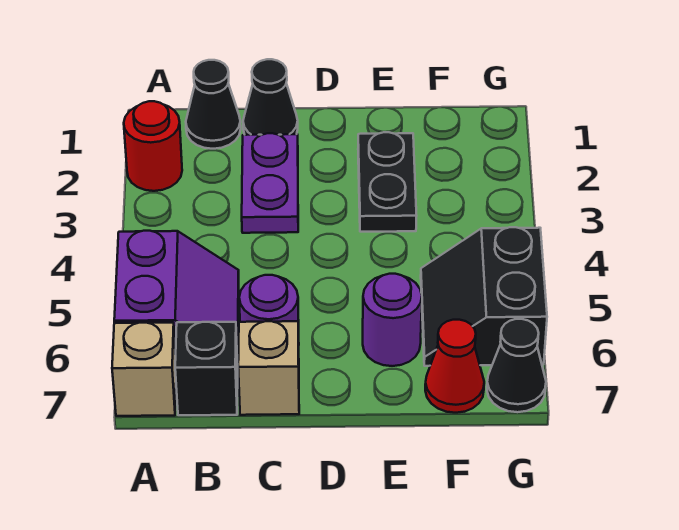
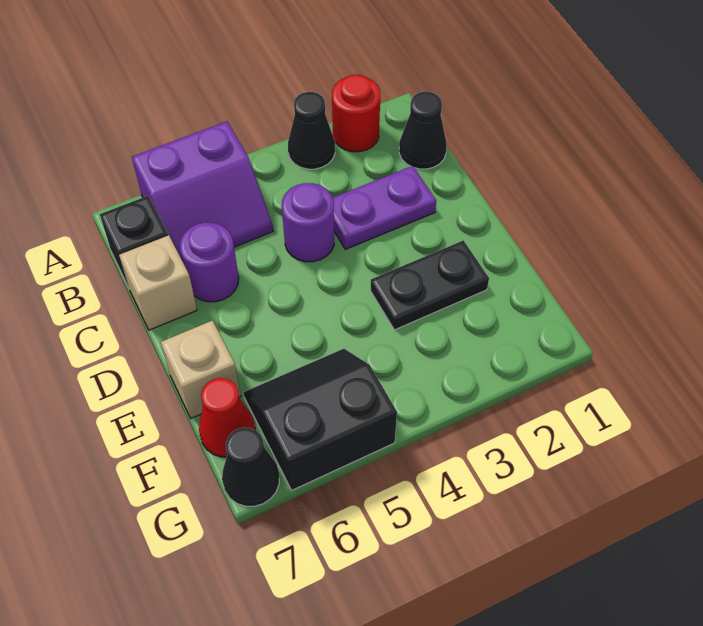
tan brick A7 level 1 -> tan brick E7 level 1
black cone C1 level 1 -> black cone A3 level 1
purple round brick E6 level 1 -> purple round brick C4 level 1

